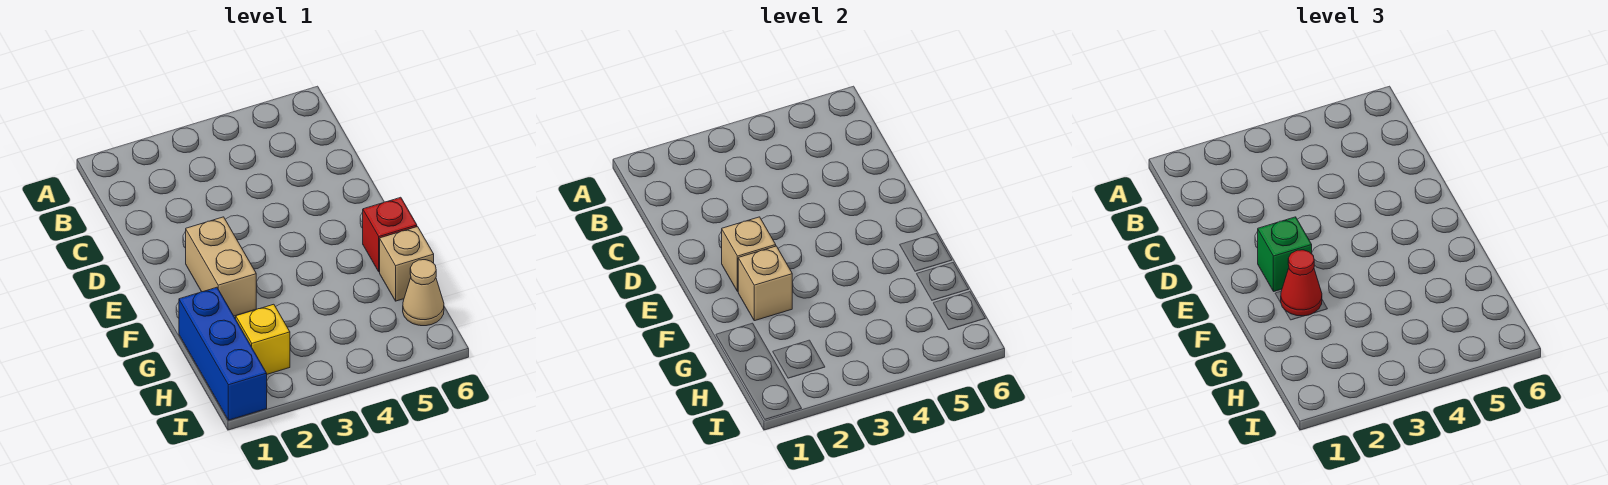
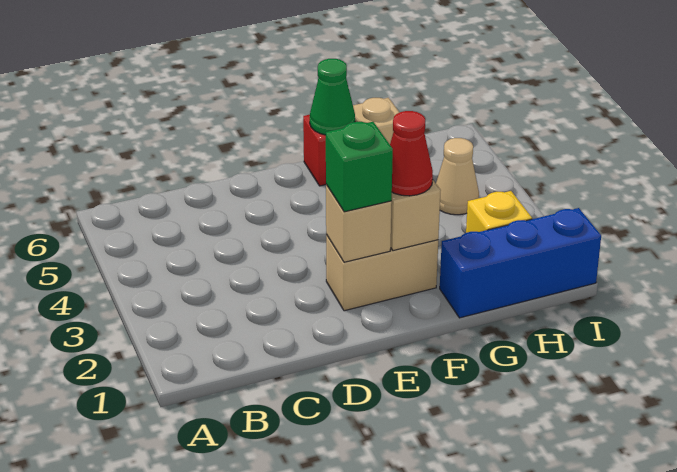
none -> green cone F6 level 2
tan cone H6 level 1 -> tan cone H4 level 1

